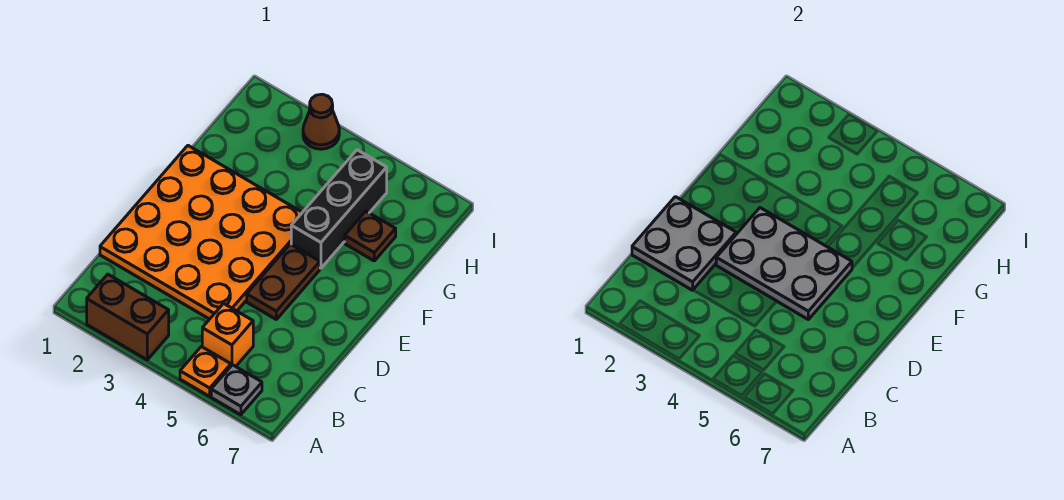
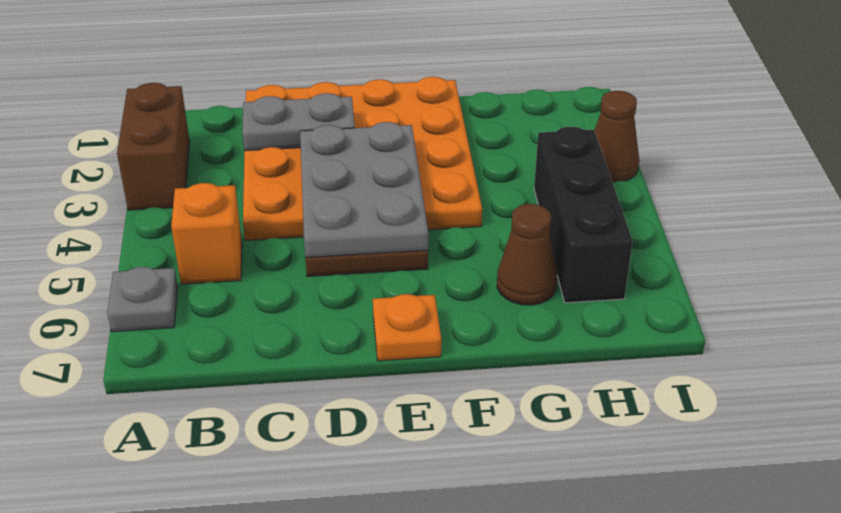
orange plate A5 level 1 -> orange plate E7 level 1
grey plate C1:D2 level 2 -> grey plate C2:D2 level 2
black brick F5:H5 level 1 -> black brick H4:H6 level 1
brown plate G6 level 1 -> brown cone G6 level 1

